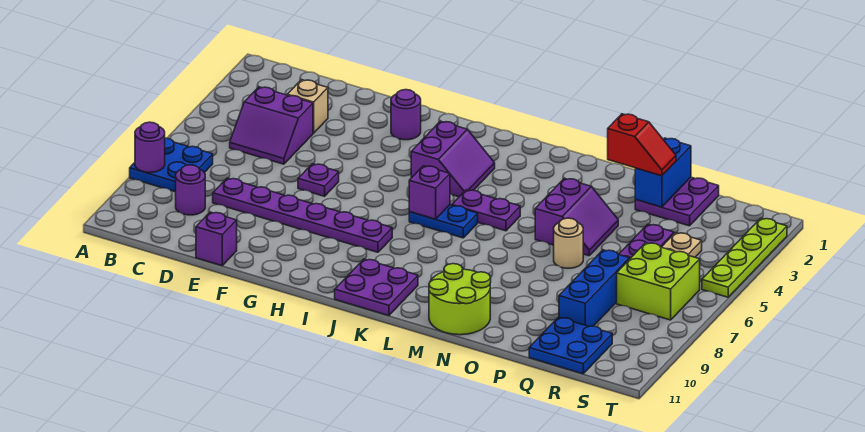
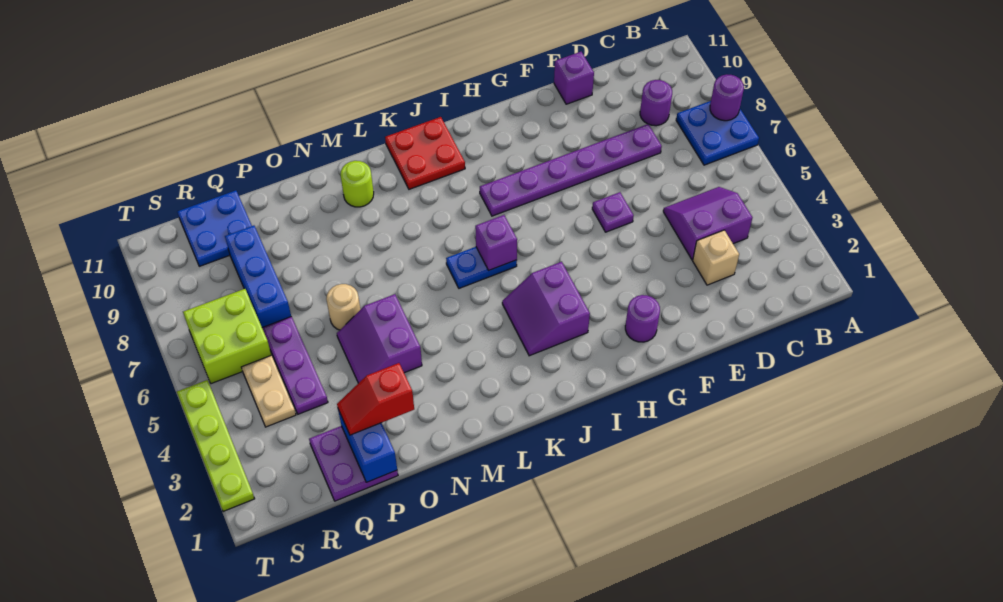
purple plate J10:K11 level 1 -> red plate J10:K11 level 1
purple plate K5:L5 level 1 -> none
lime round brick M10:N11 level 1 -> lime round brick M10 level 1

